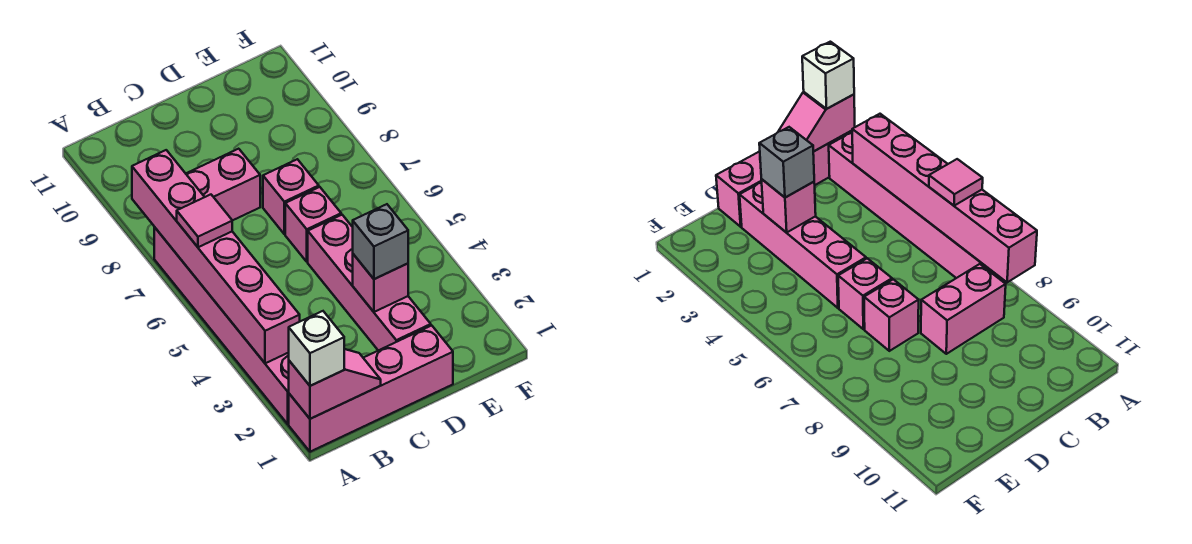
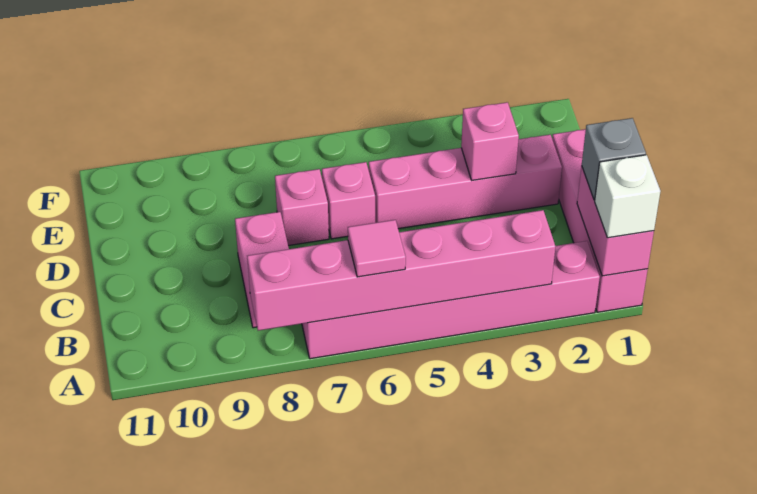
pink slope A1:B1 level 2 top A -> pink brick A1:B1 level 2
grey brick D3 level 3 -> grey brick B1 level 3

